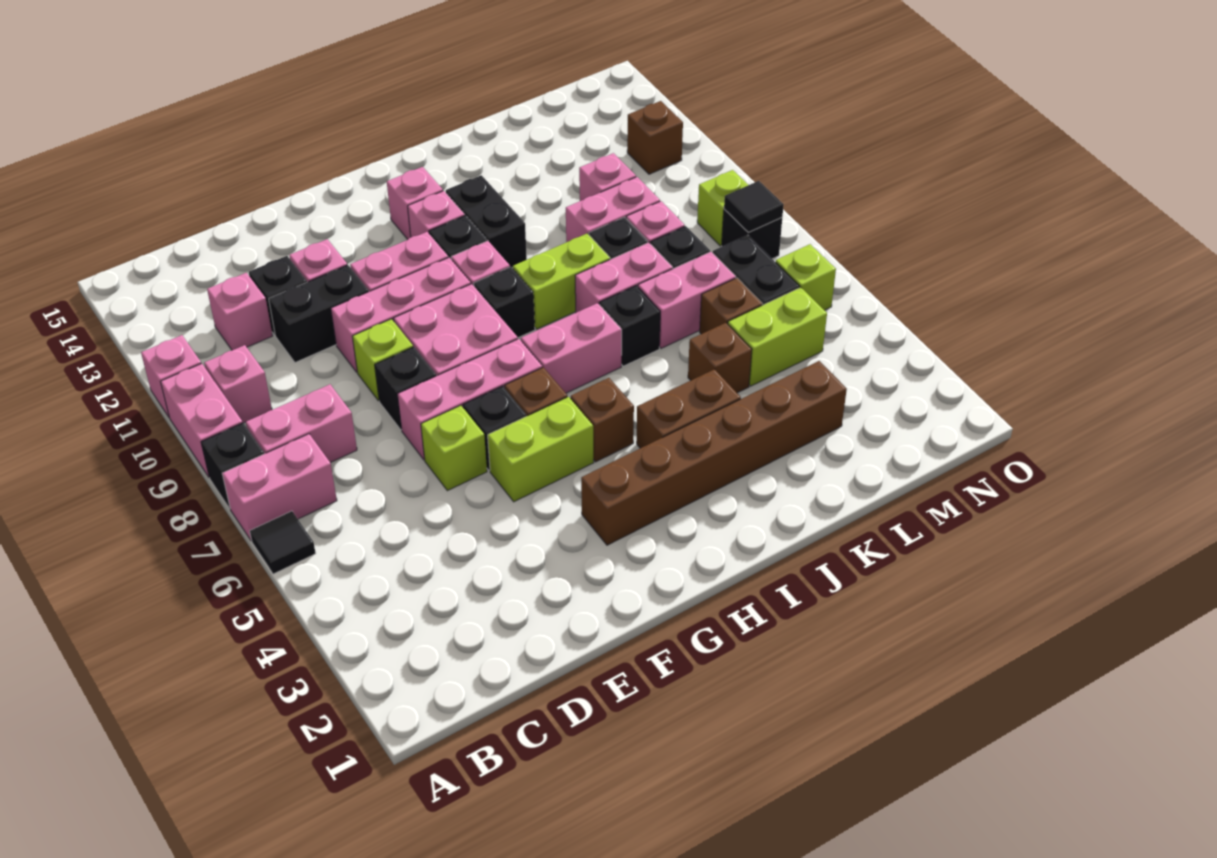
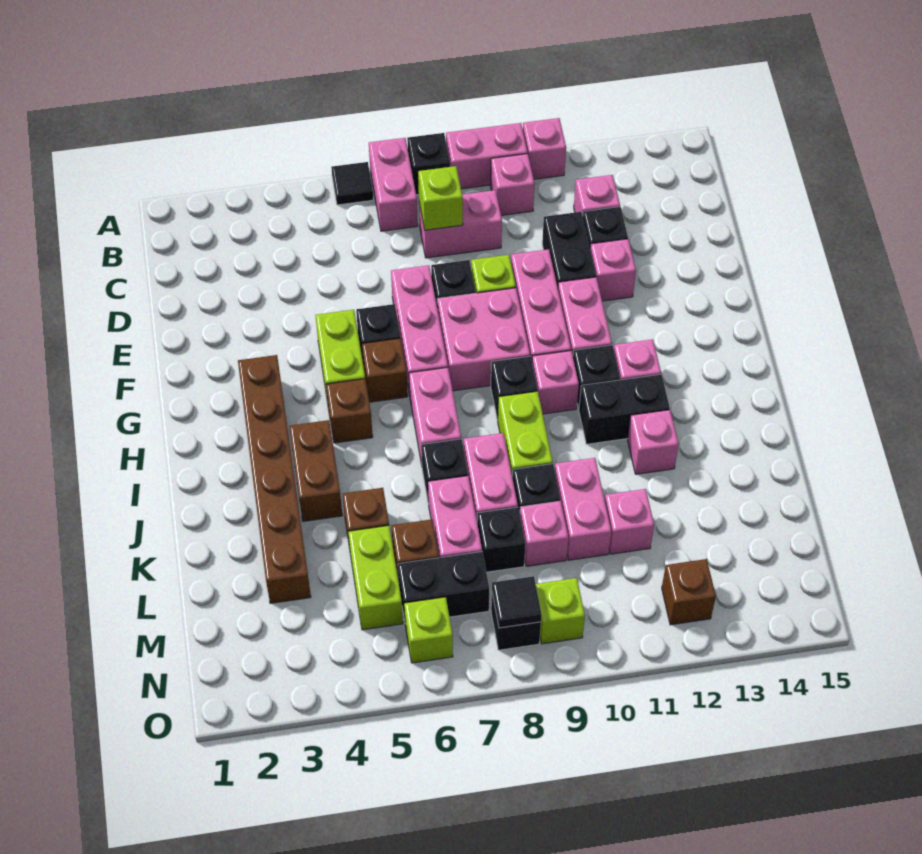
pink brick B8:C8 level 1 -> pink brick C8:C9 level 1
lime brick E6 level 1 -> lime brick C8 level 2
pink brick H13 level 1 -> pink brick J12 level 1

